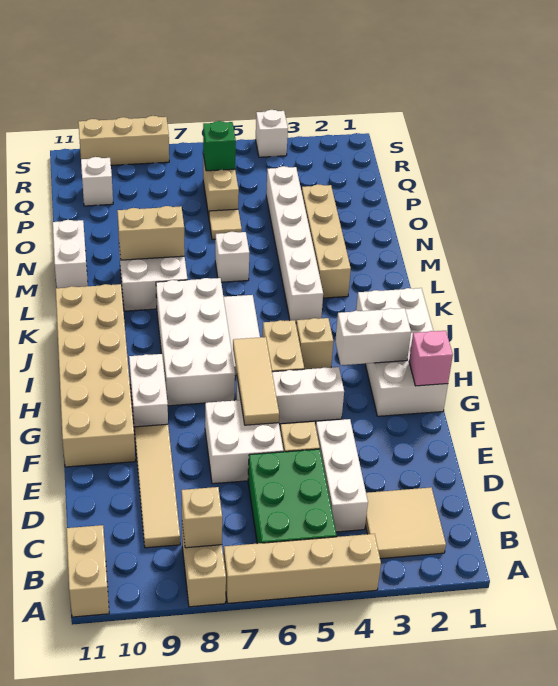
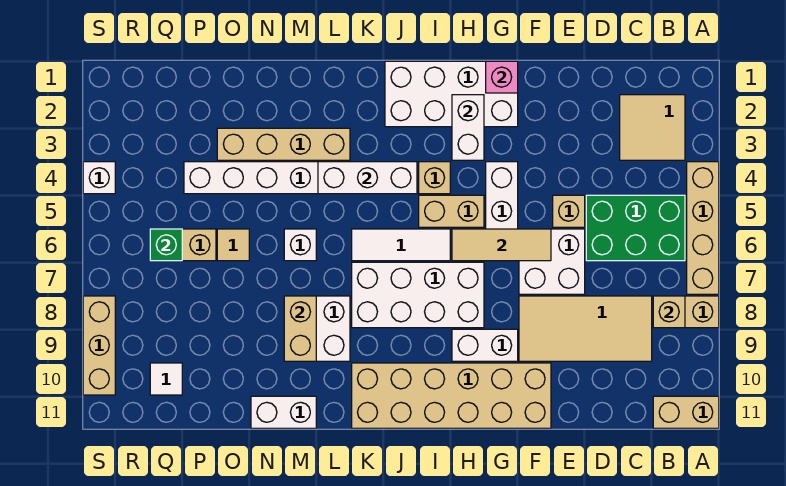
white brick C4:E4 level 1 -> white brick J4:L4 level 2
tan tile C9:F9 level 1 -> tan tile C8:F9 level 1
white brick Q10 level 1 -> white tile Q10 level 1

